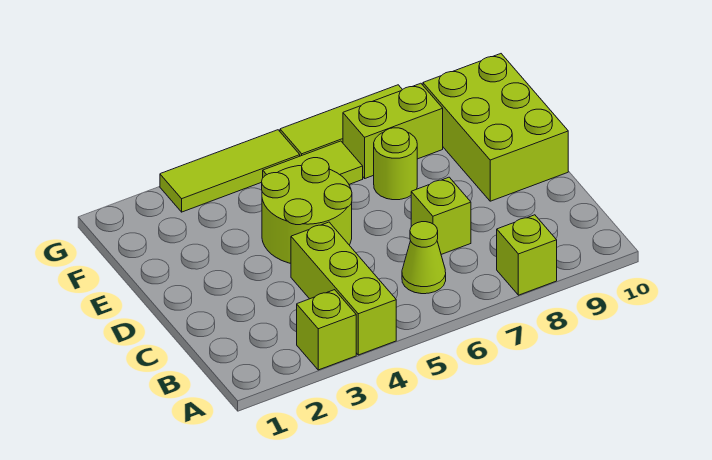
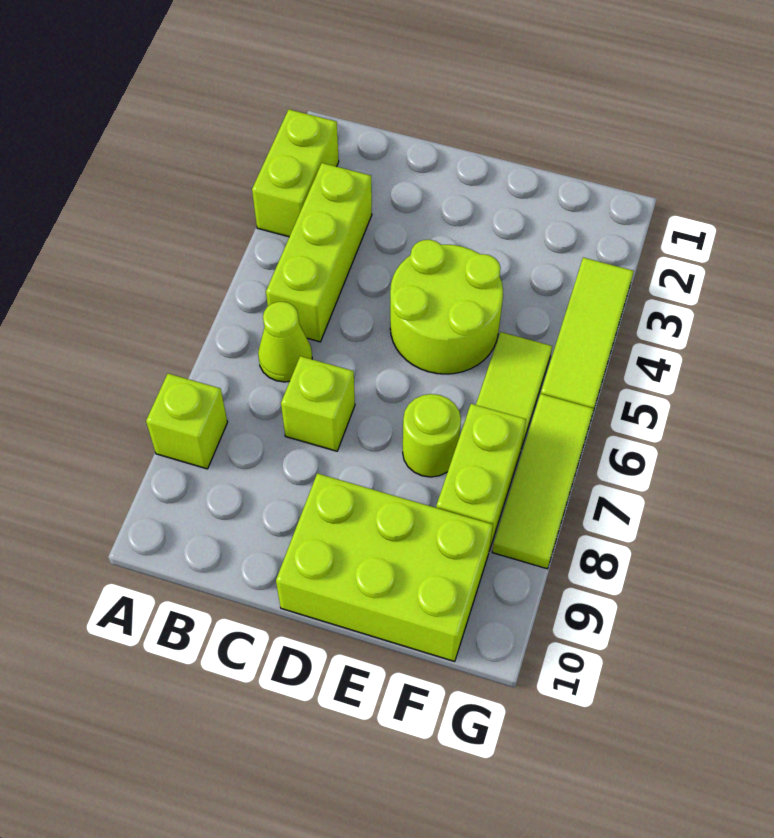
lime brick A3 level 1 -> lime brick A2:A3 level 1
lime brick A4:C4 level 1 -> lime brick B3:B5 level 1

